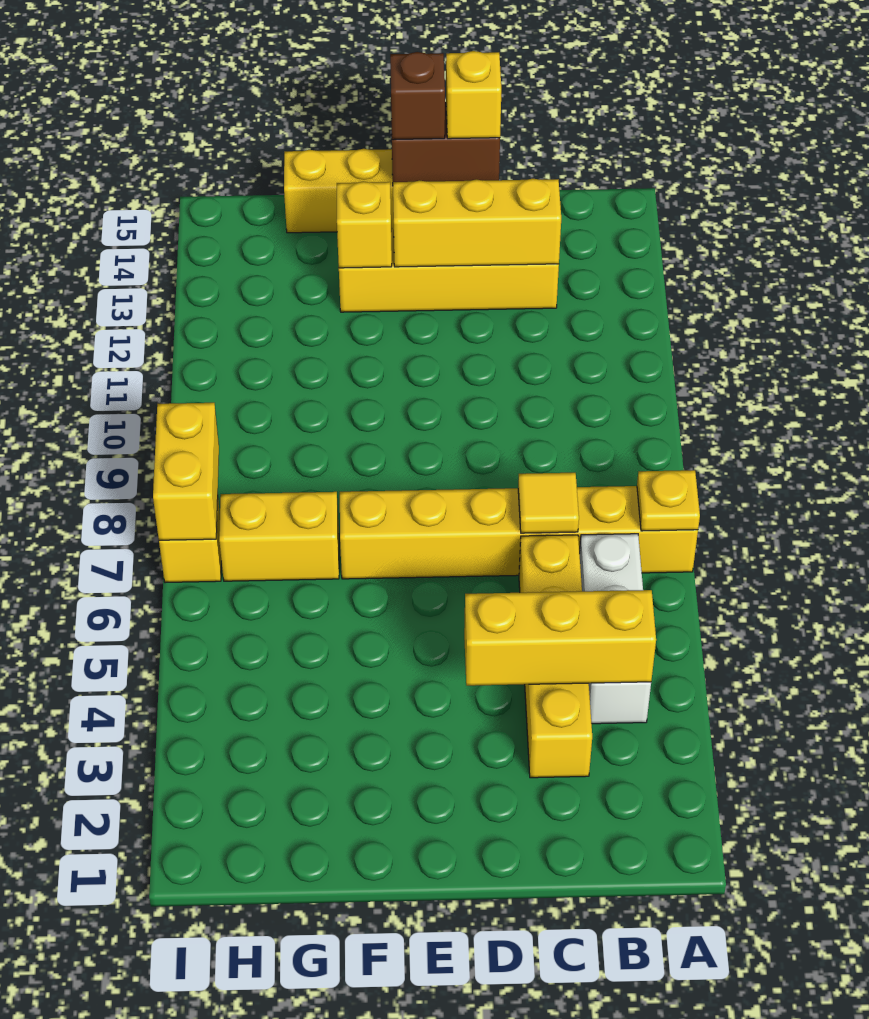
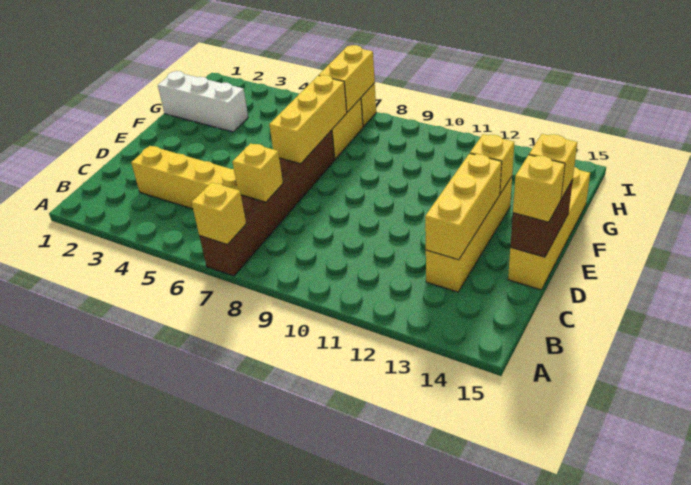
yellow brick A7:F7 level 1 -> brown brick A7:F7 level 1
yellow plate A7 level 2 -> yellow brick A7 level 2
white brick B4:B6 level 1 -> white brick G1:G3 level 1
yellow brick B4:D4 level 2 -> yellow brick E7:G7 level 2
yellow tile C7 level 2 -> yellow brick C7 level 2
brown brick E15 level 3 -> yellow brick E15 level 3
yellow brick I7:I8 level 2 -> yellow brick H7:I7 level 2

